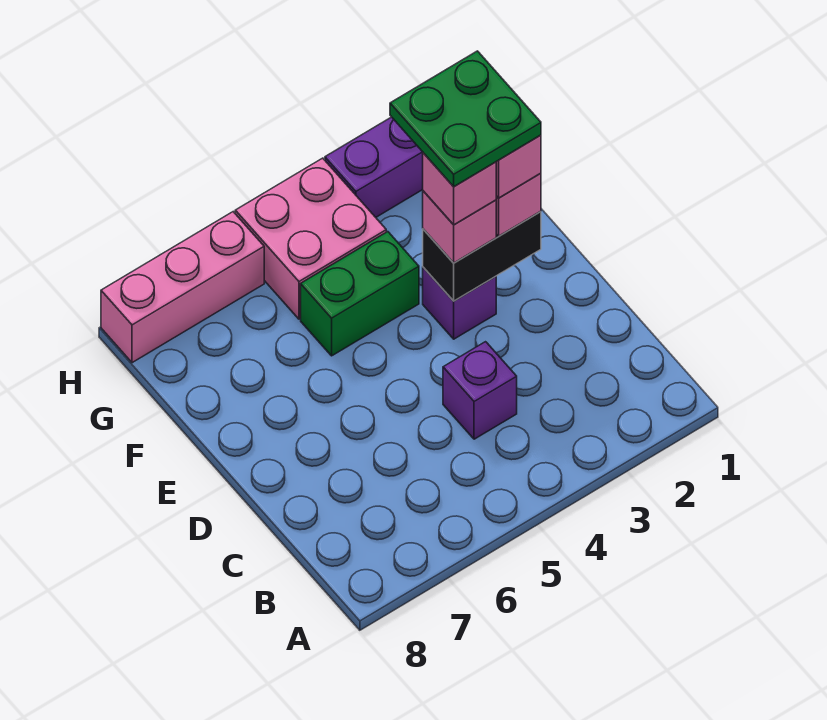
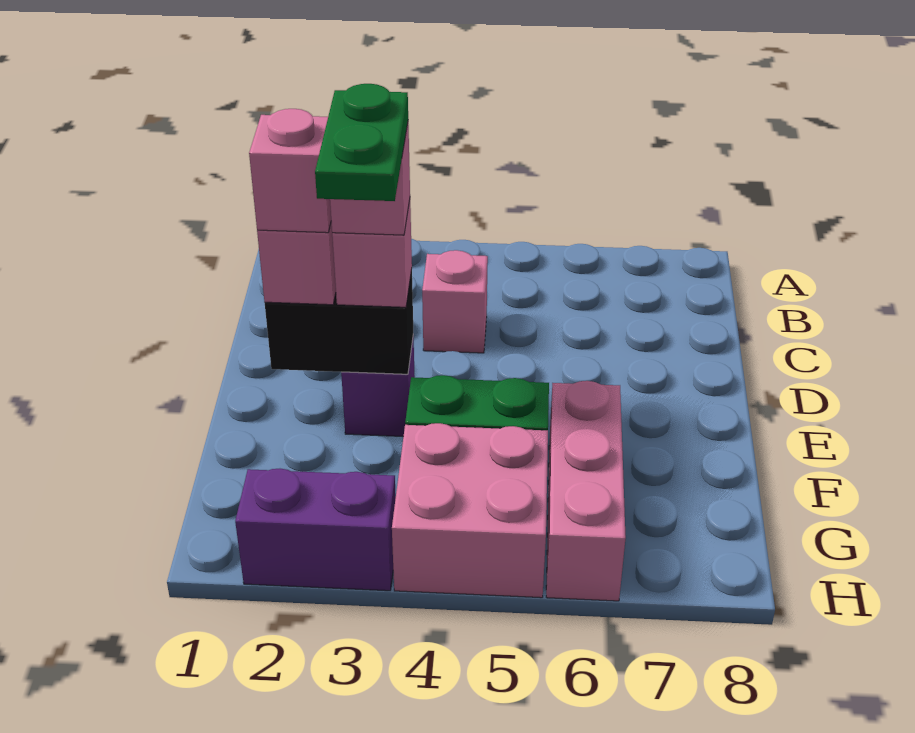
purple brick C4 level 1 -> pink brick C4 level 1
green plate E2:F3 level 5 -> green plate E3:F3 level 5
pink brick H6:H8 level 1 -> pink brick F6:H6 level 1

